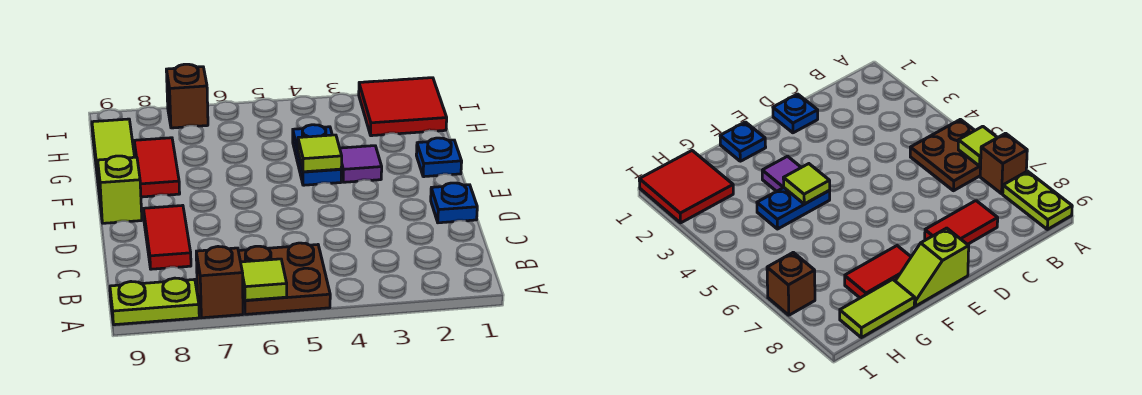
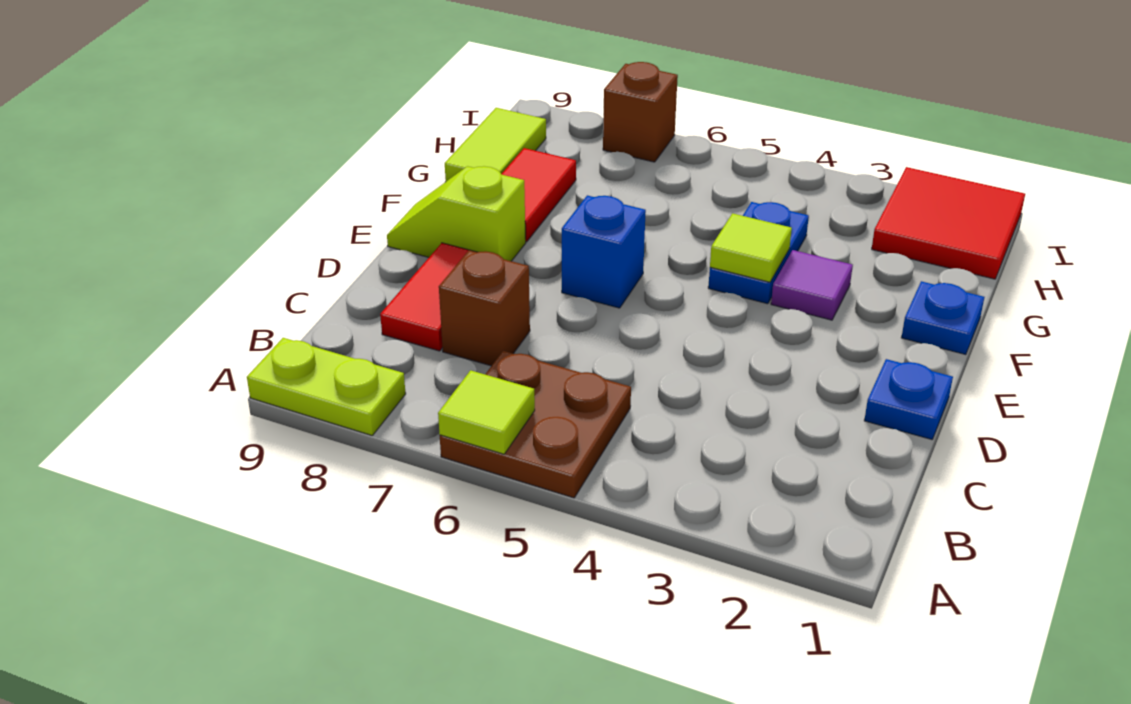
brown brick A7 level 1 -> brown brick C7 level 1
none -> blue brick E6 level 1
lime slope E9:F9 level 1 top E -> lime slope E8:E9 level 1 top 8

